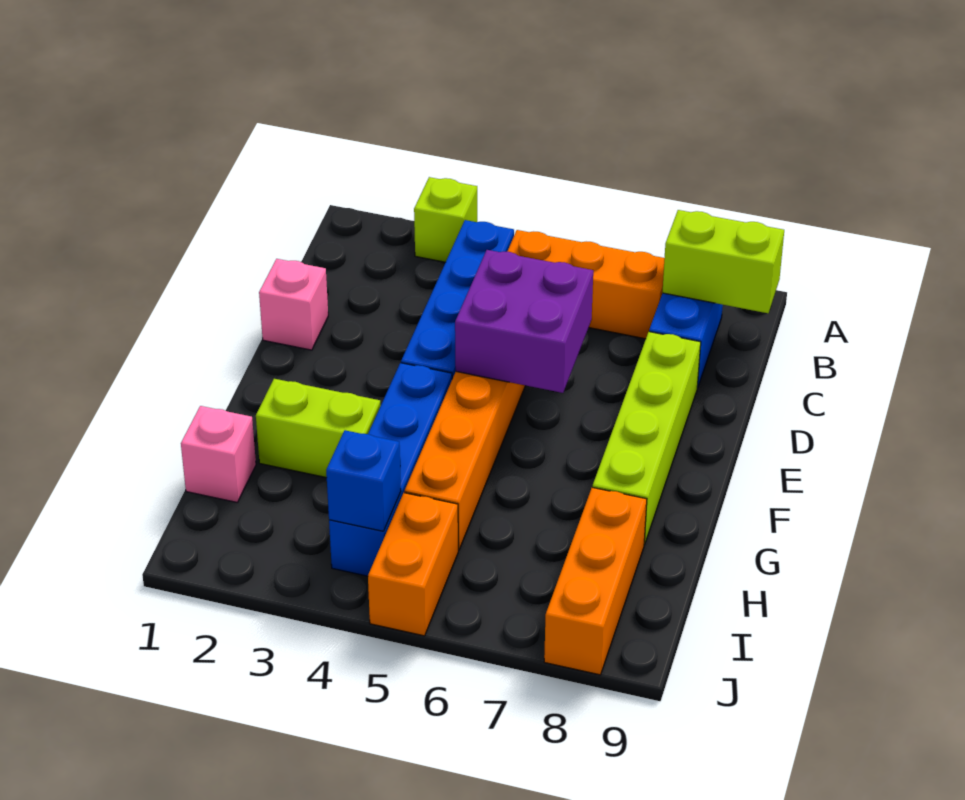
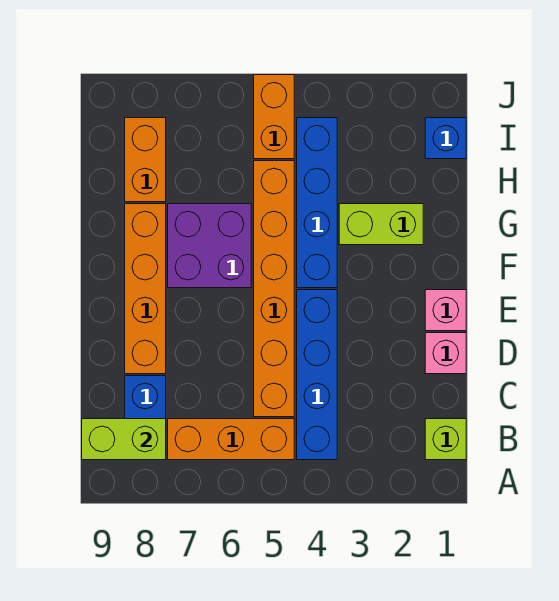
lime brick A3 level 1 -> lime brick B1 level 1
purple brick D5:E6 level 2 -> purple brick F6:G7 level 1
lime brick D8:G8 level 1 -> orange brick D8:G8 level 1
pink brick H1 level 1 -> pink brick E1 level 1
orange brick H8:J8 level 1 -> orange brick H8:I8 level 1
blue brick I4 level 2 -> blue brick I1 level 1

